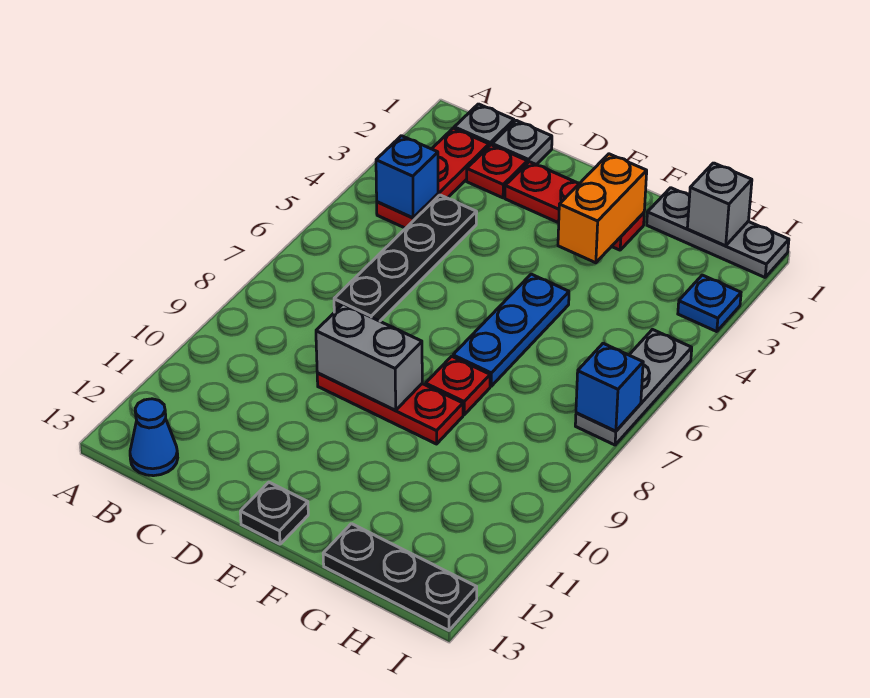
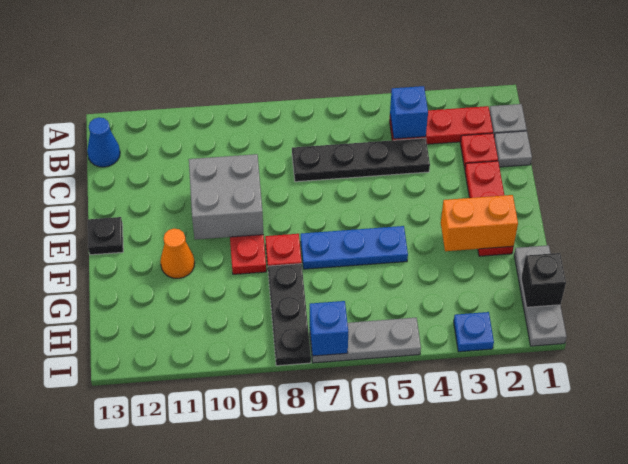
grey brick D9:E9 level 2 -> grey brick D9:E10 level 2
none -> orange cone F11 level 1
black plate G13:I13 level 1 -> black plate G8:I8 level 1
grey brick H1 level 2 -> black brick H1 level 2

